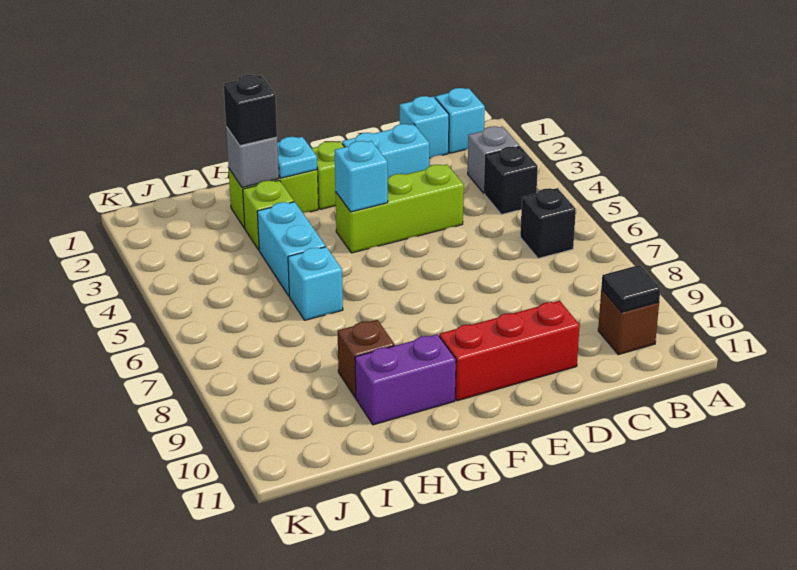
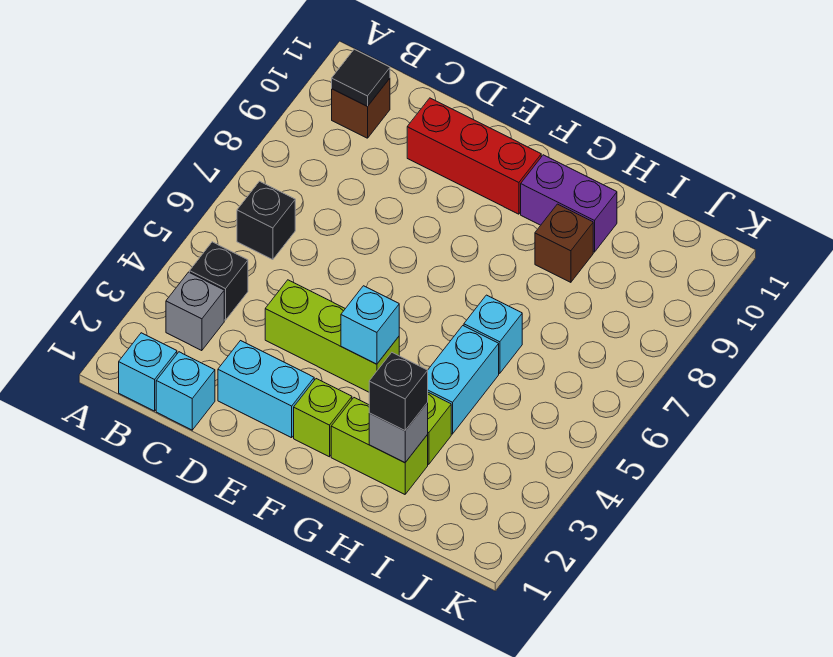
cyan plate G2 level 2 -> none

